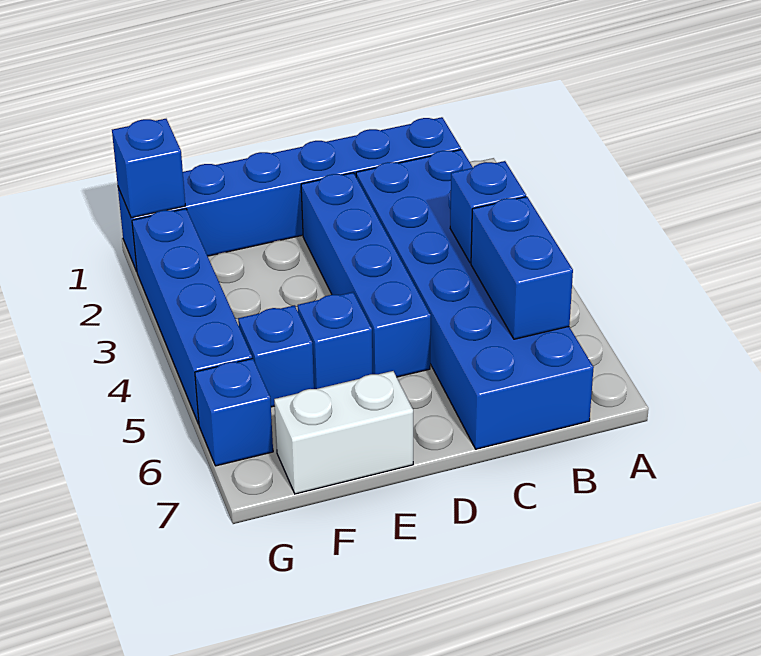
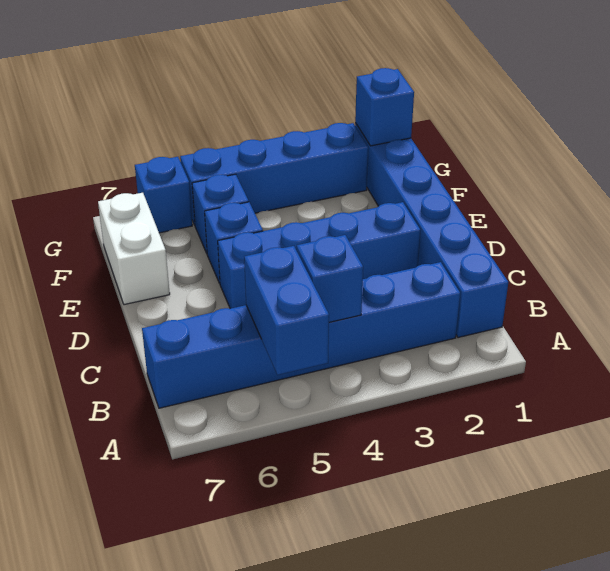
blue brick B2:C7 level 1 -> blue brick B2:B7 level 1
blue brick B5:B6 level 2 -> blue brick A5:B5 level 2

